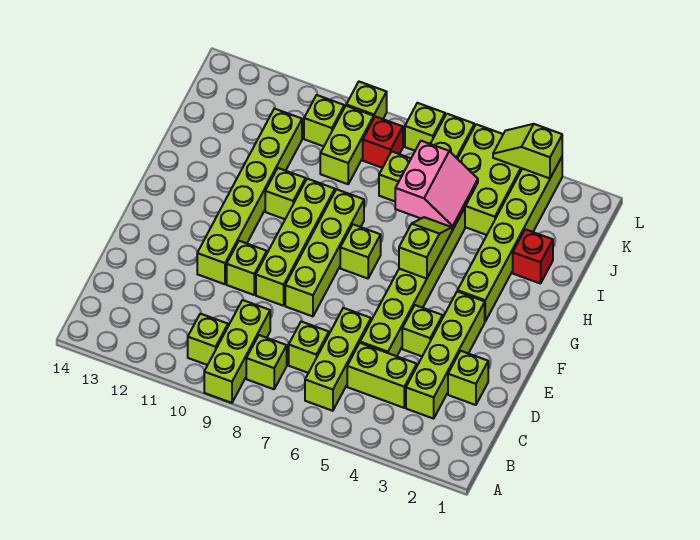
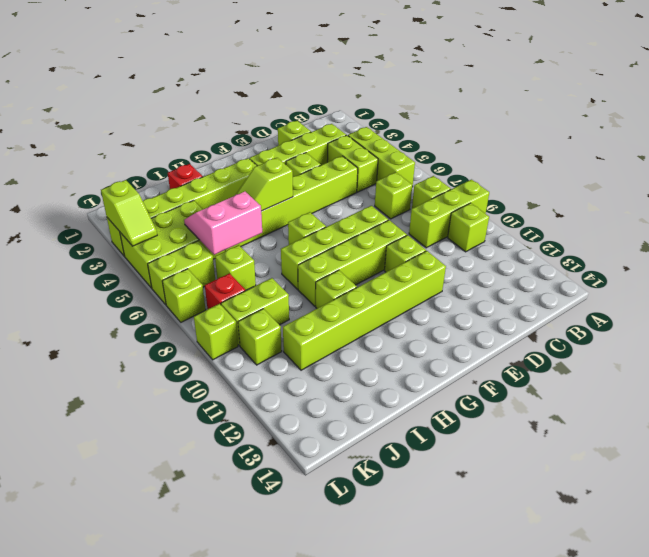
lime brick B6:D6 level 1 -> lime brick B4:B6 level 1

